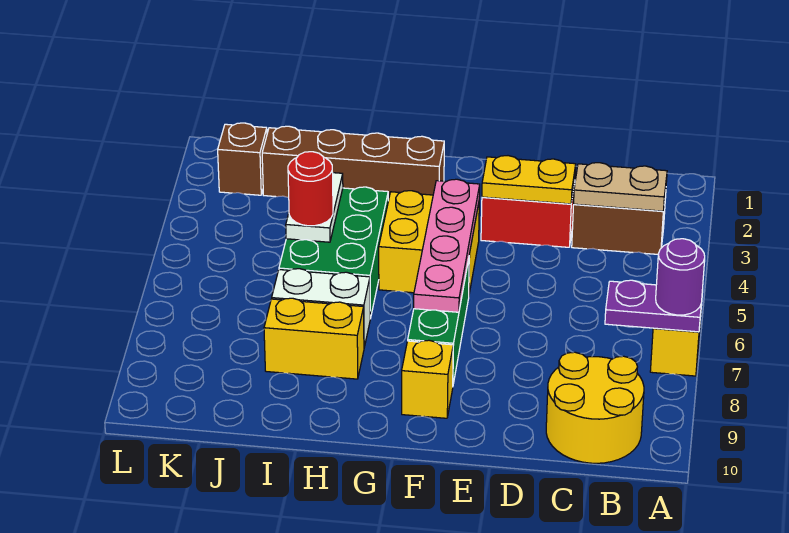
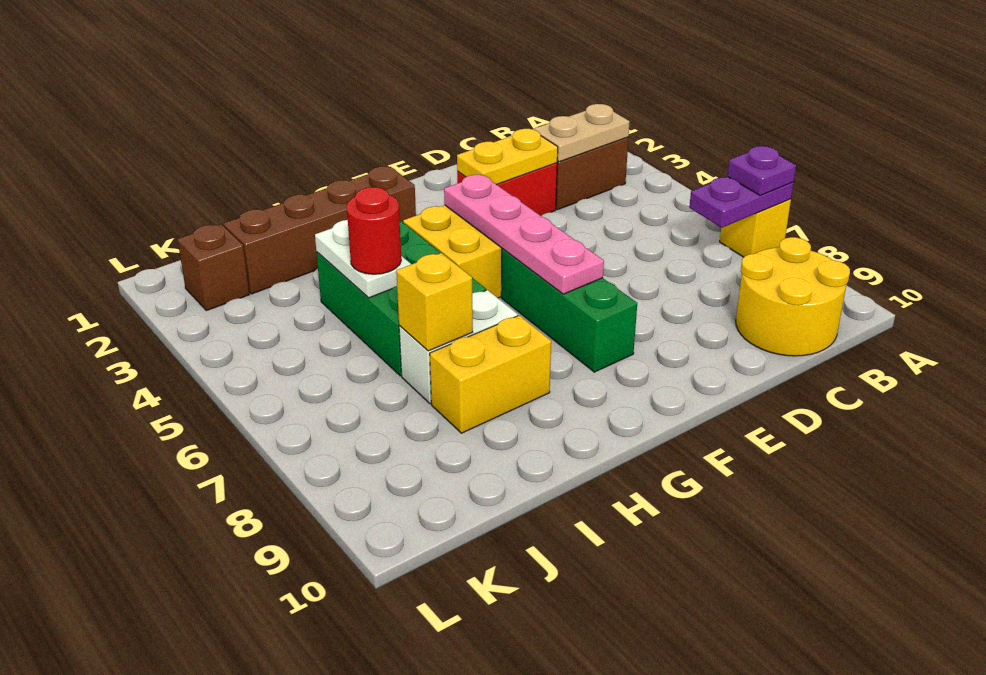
purple round brick A7 level 3 -> purple plate A7 level 3
yellow brick F9 level 1 -> yellow brick I7 level 2

